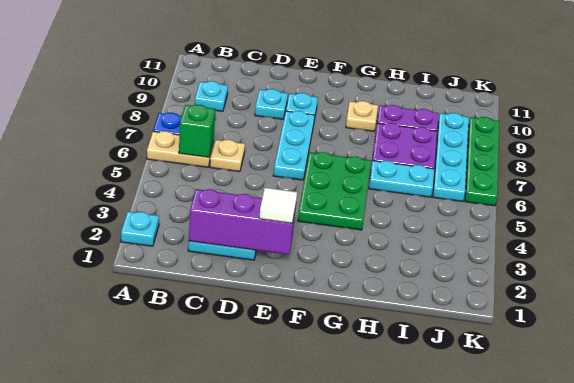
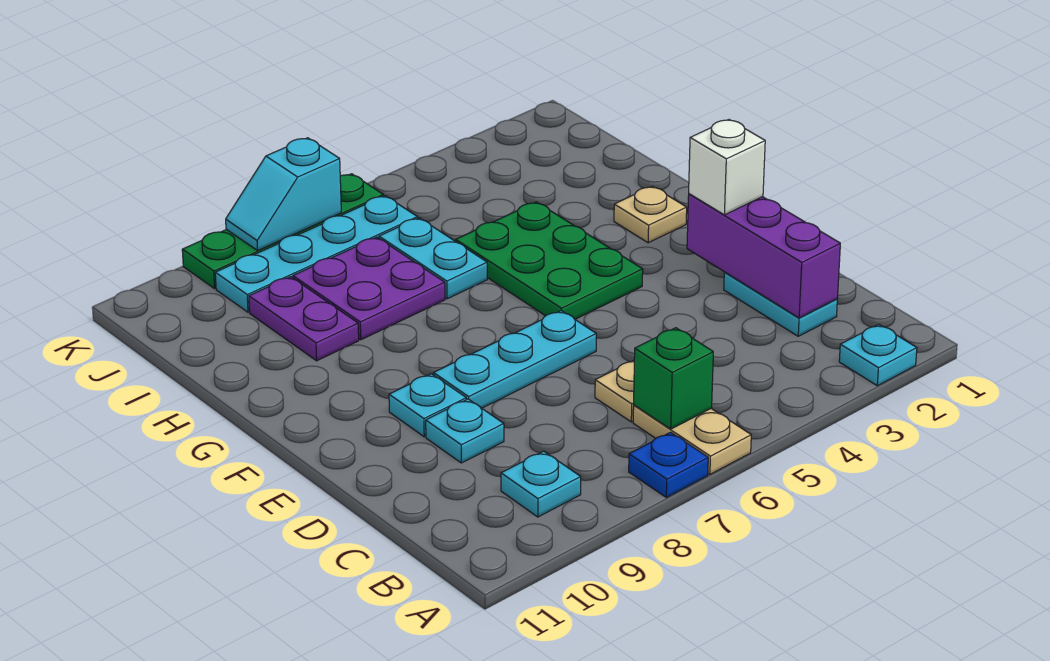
white tile E2 level 3 -> white brick E2 level 3
green plate F4:G6 level 1 -> green plate F4:H5 level 1
tan plate G9 level 1 -> tan plate G2 level 1
none -> cyan slope K7:K8 level 2 top 7

